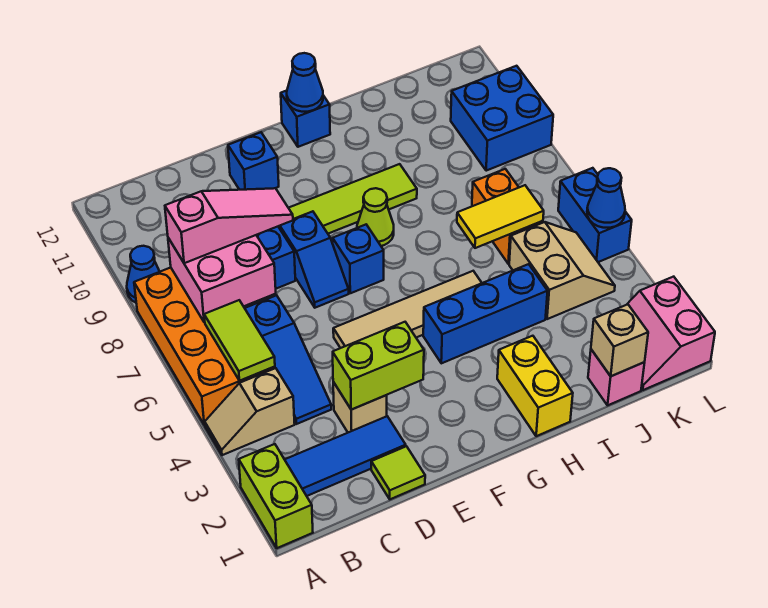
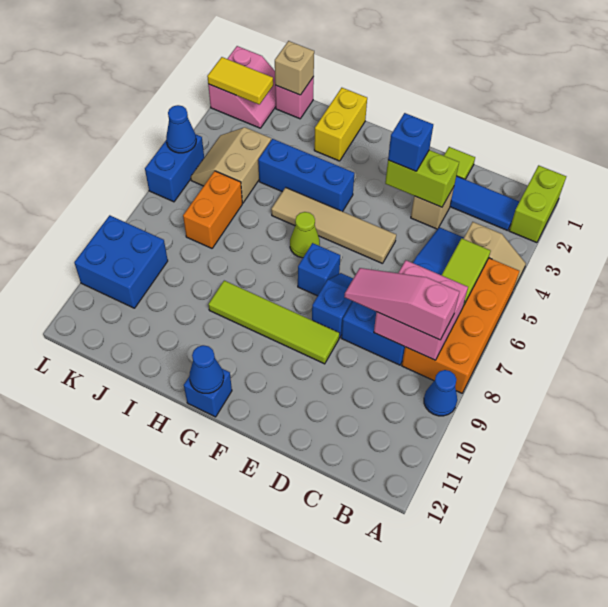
blue brick E11 level 1 -> blue brick E3 level 3
lime cone G8 level 1 -> lime cone G6 level 1
yellow tile I6:J6 level 2 -> yellow tile K2:L2 level 2

